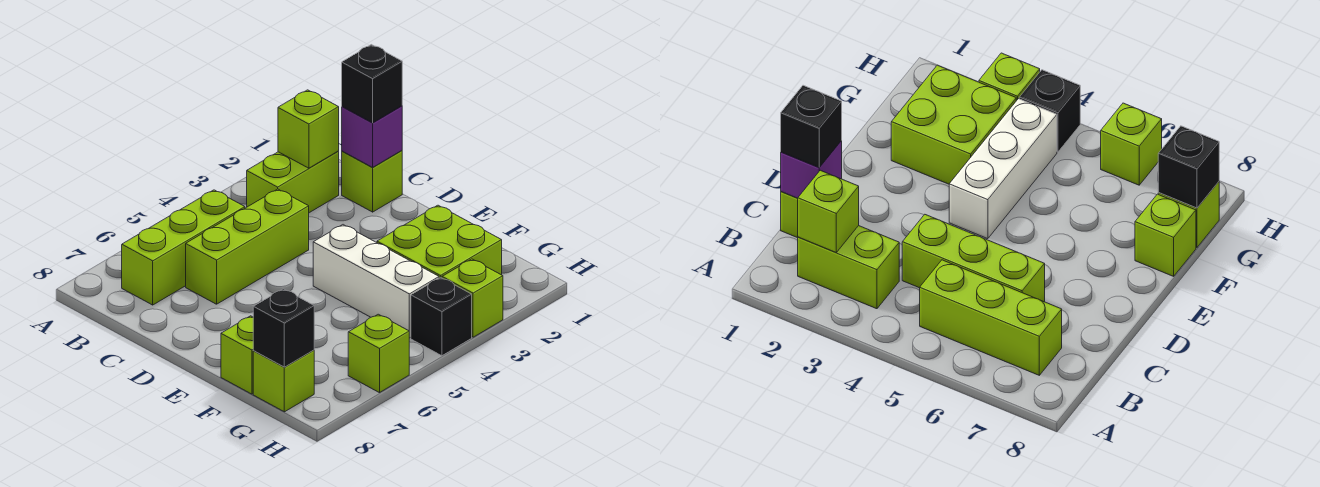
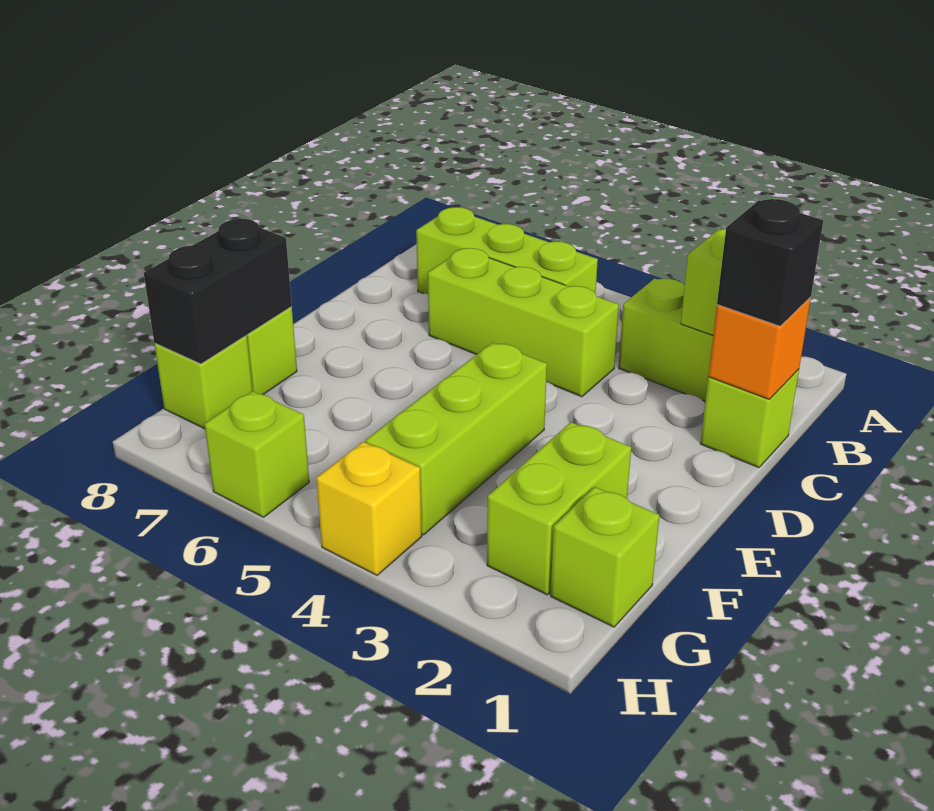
purple brick C1 level 2 -> orange brick C1 level 2
white brick E4:G4 level 1 -> lime brick E4:G4 level 1
lime brick F2:G3 level 1 -> lime brick F2:G2 level 1
black brick G8 level 2 -> black brick F8:G8 level 2
lime brick H3 level 1 -> lime brick G1 level 1
black brick H4 level 1 -> yellow brick H4 level 1

